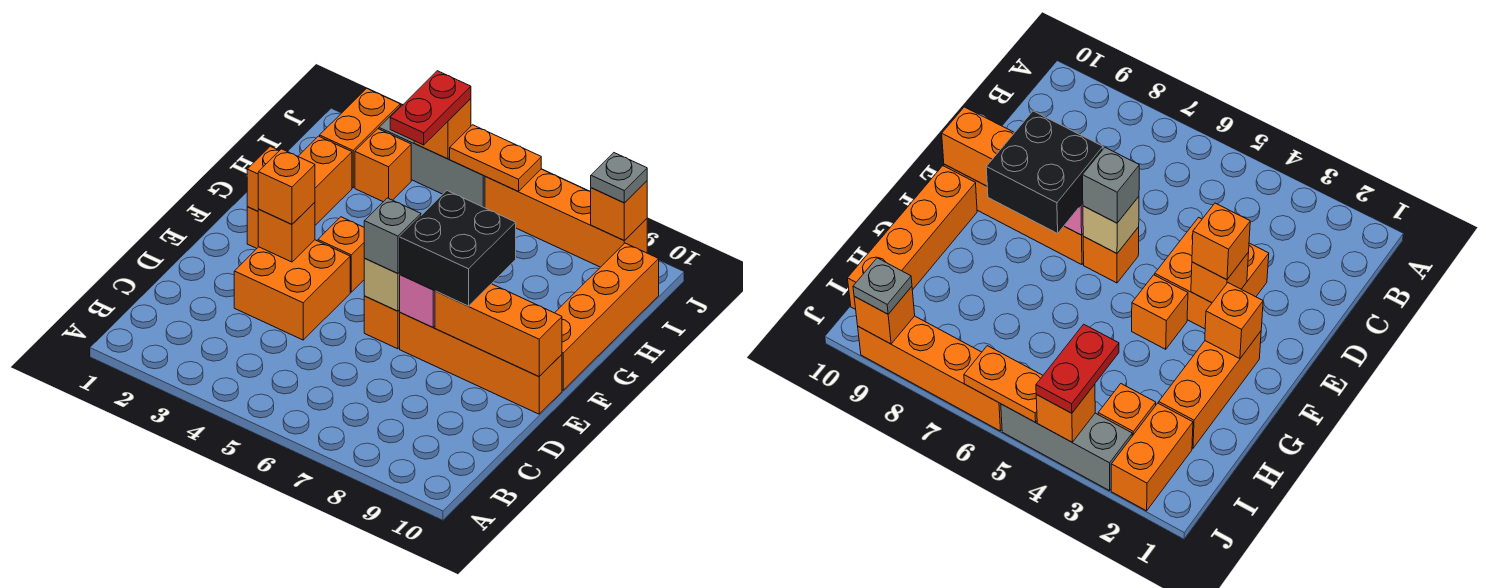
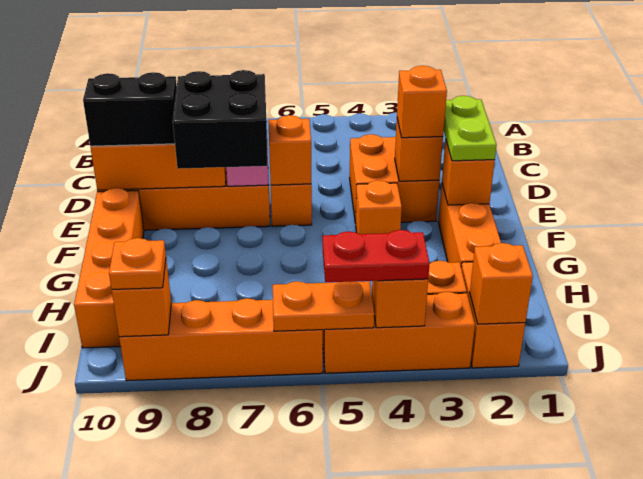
none -> lime plate E2:F2 level 3
tan brick E6 level 2 -> orange brick E6 level 2
grey brick E6 level 3 -> none
none -> black brick E9:E10 level 3
red plate I4:J4 level 3 -> red plate J4:J5 level 3
none -> orange brick J2 level 2
grey brick J3:J5 level 1 -> orange brick J3:J5 level 1
grey plate J9 level 3 -> orange plate J9 level 3

